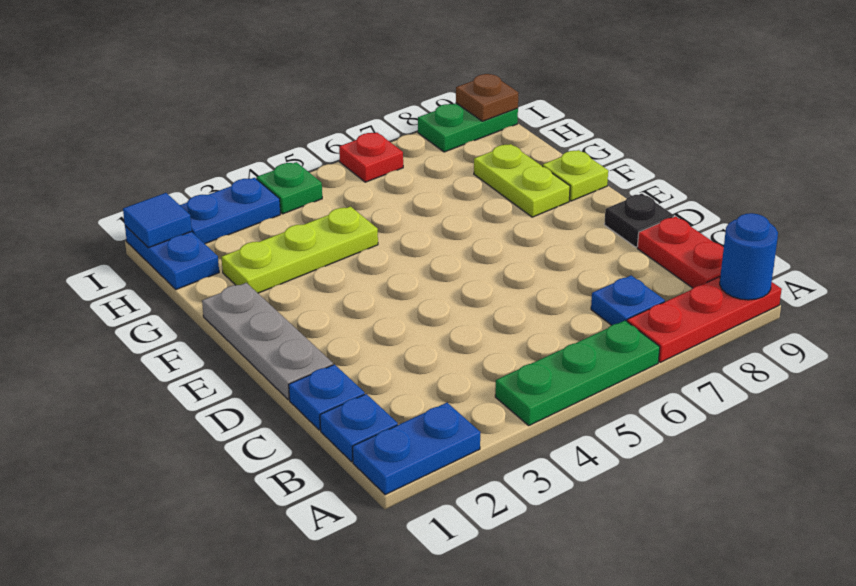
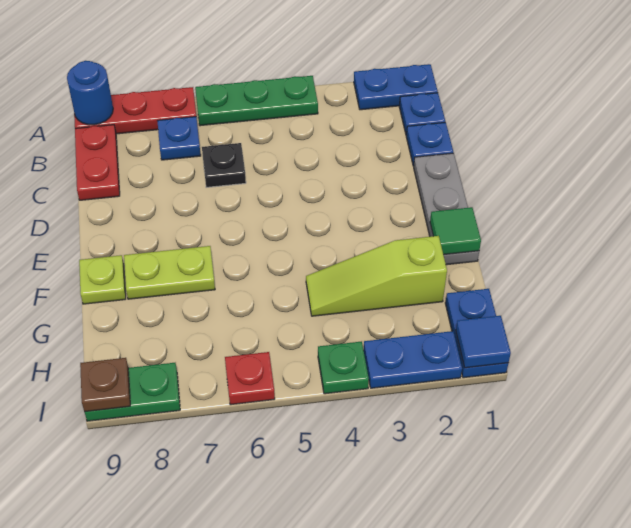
black plate D9 level 1 -> black plate C6 level 1
none -> green tile F1 level 2
lime plate F8:G8 level 1 -> lime plate F7:F8 level 1
lime plate G2:G4 level 1 -> lime slope G2:G4 level 1 top 2

